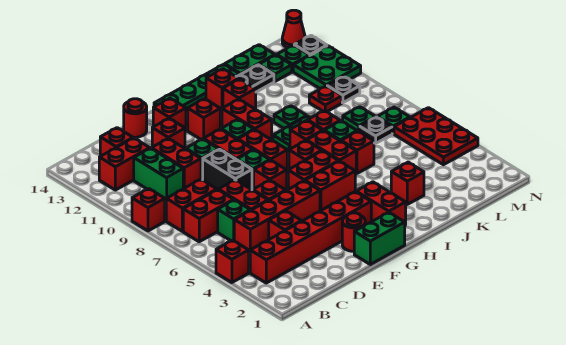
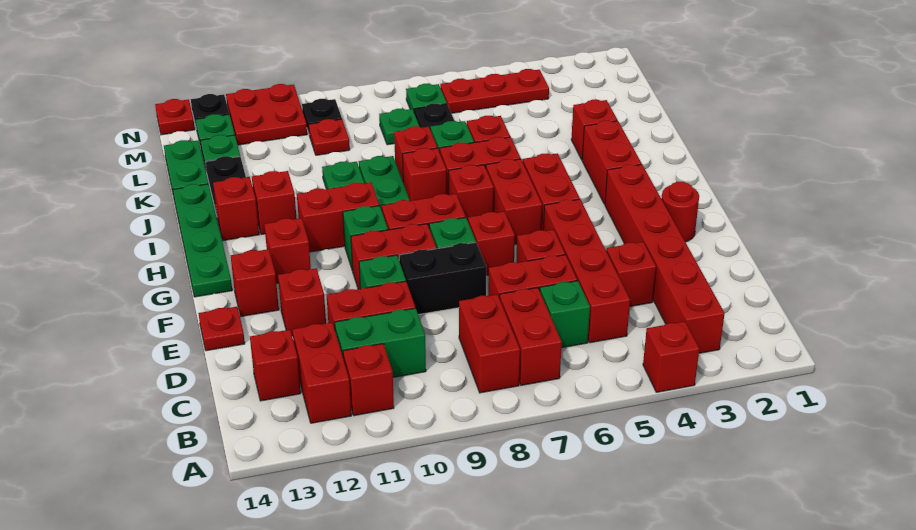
red brick A9 level 1 -> red brick B11 level 1
red round brick E14 level 1 -> red plate E14 level 1
green brick F1:G1 level 1 -> none
red brick H2:H3 level 1 -> red brick H3:I3 level 1
red plate M4:N6 level 1 -> red plate M4:M6 level 1
green plate M11:N12 level 1 -> red plate M11:N12 level 1
red cone N14 level 1 -> red plate N14 level 1

